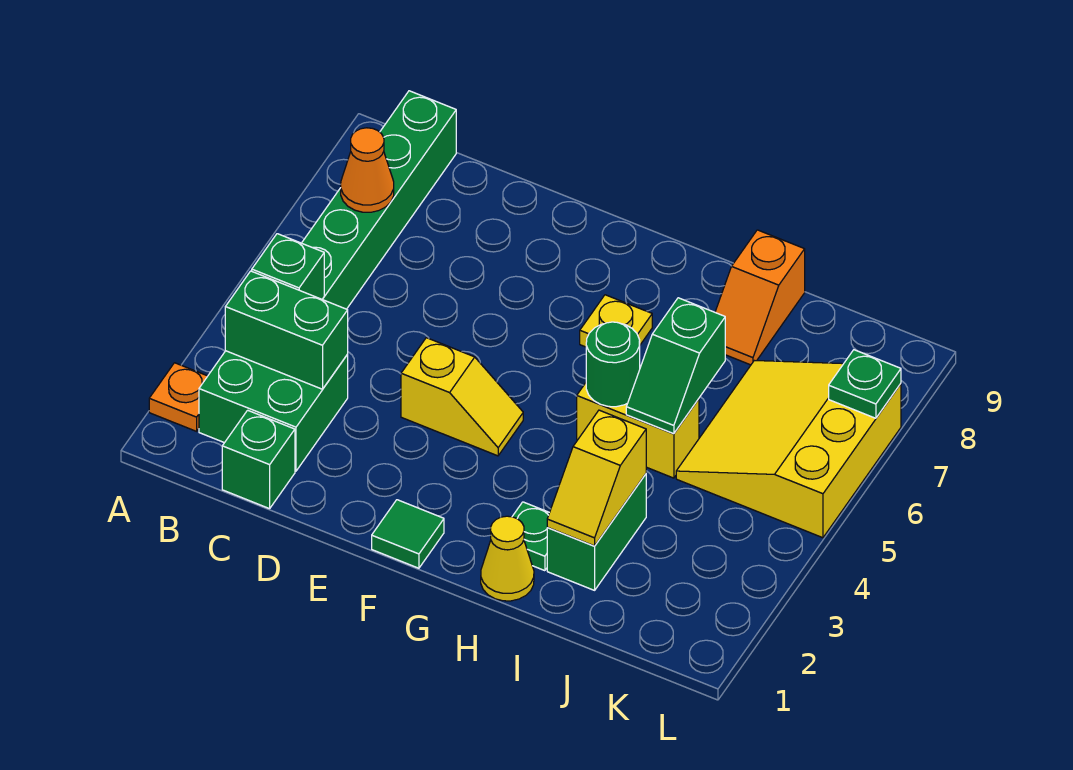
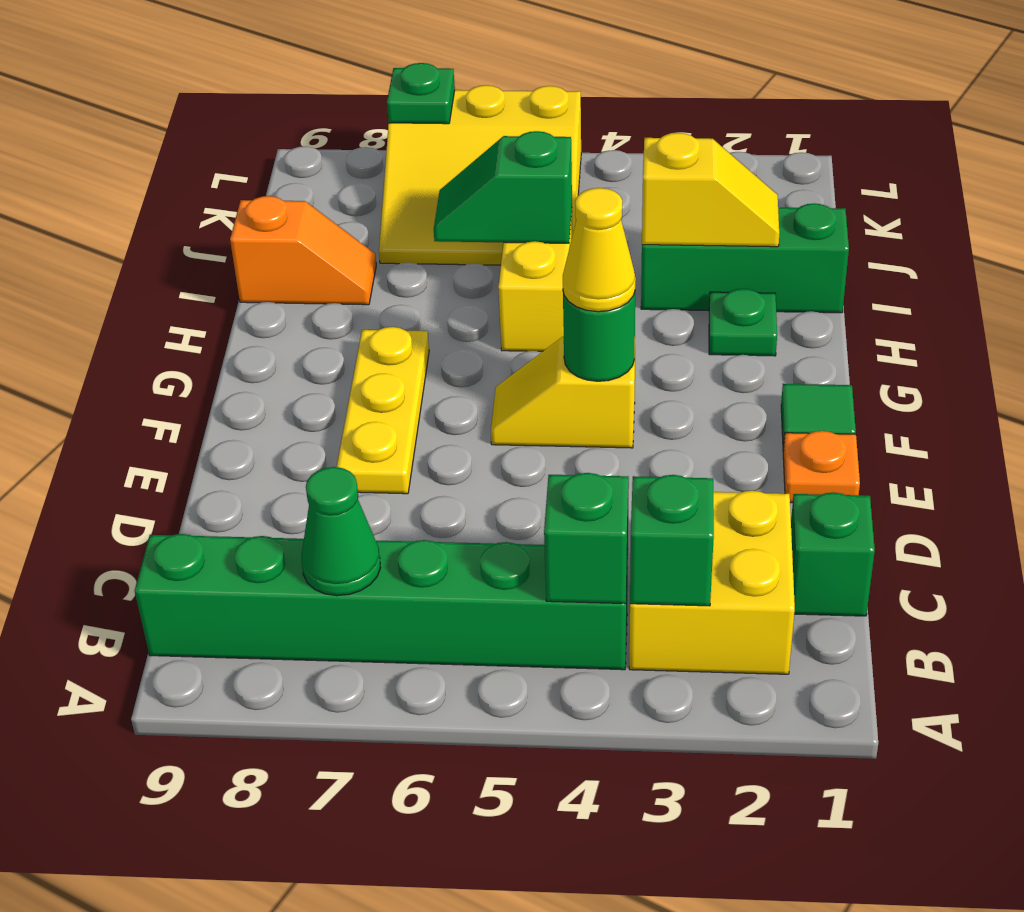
orange plate A2 level 1 -> orange plate E1 level 1
green brick B2:C3 level 1 -> yellow brick B2:C3 level 1
green brick B3:C3 level 2 -> green brick B3 level 2
orange cone B7 level 2 -> green cone B7 level 2
yellow slope E4:F4 level 1 top E -> yellow slope F4:F5 level 1 top 4
yellow plate G7 level 1 -> yellow plate E7:G7 level 1
yellow cone H1 level 1 -> yellow cone F4 level 3
green round brick H5 level 2 -> green round brick F4 level 2
green brick I2:I3 level 1 -> green brick I1:I3 level 1
green slope I5:I6 level 2 top 6 -> green slope I5:I6 level 2 top 5

